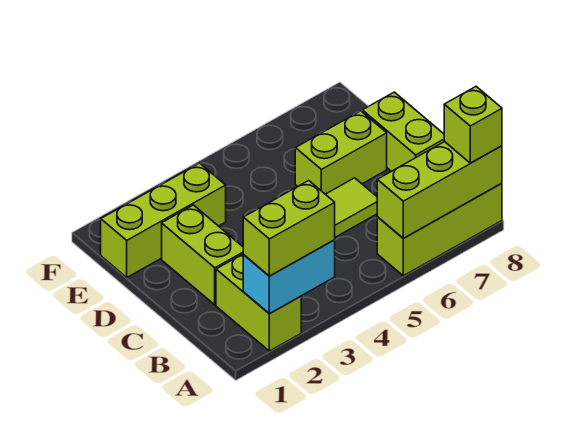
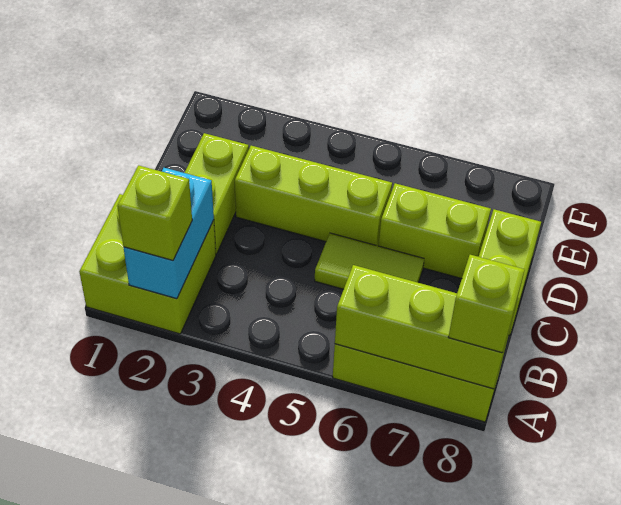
lime brick A2:B2 level 1 -> lime brick A1:B2 level 1
cyan brick A2:A3 level 2 -> cyan brick A2:B2 level 2
lime brick A2:A3 level 3 -> lime brick A2 level 3
lime brick E1:E3 level 1 -> lime brick D3:D5 level 1

